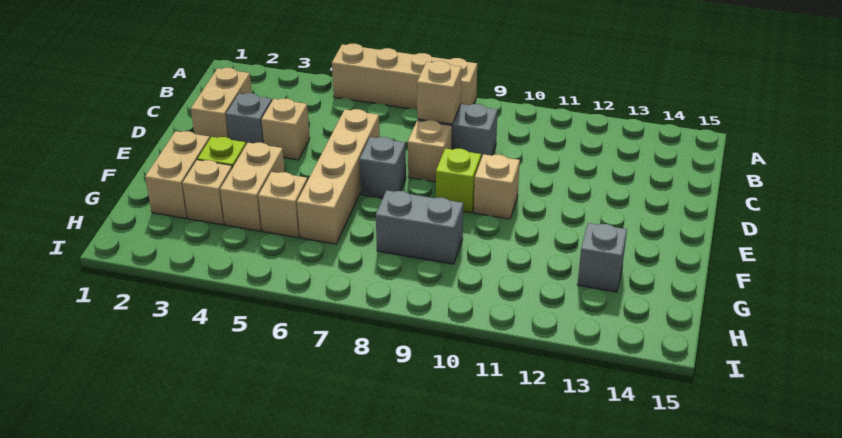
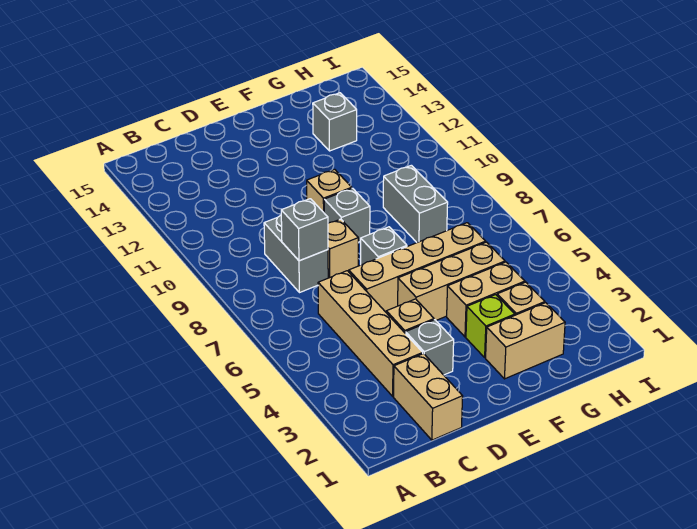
tan brick A5:A8 level 1 -> tan brick C3:C6 level 1
tan brick C2:D2 level 1 -> tan brick C1:C2 level 1
tan brick C8 level 2 -> grey brick C8 level 2
lime brick E9 level 1 -> grey brick E9 level 1
tan brick G5 level 1 -> tan brick E5:G5 level 1

